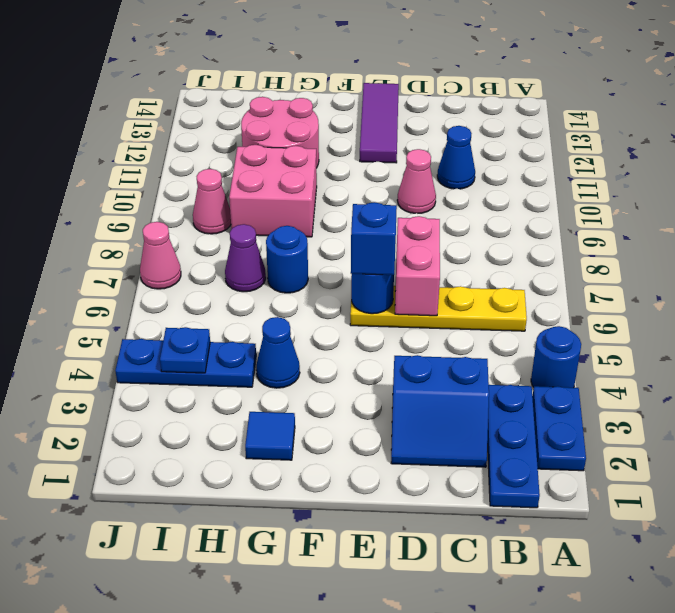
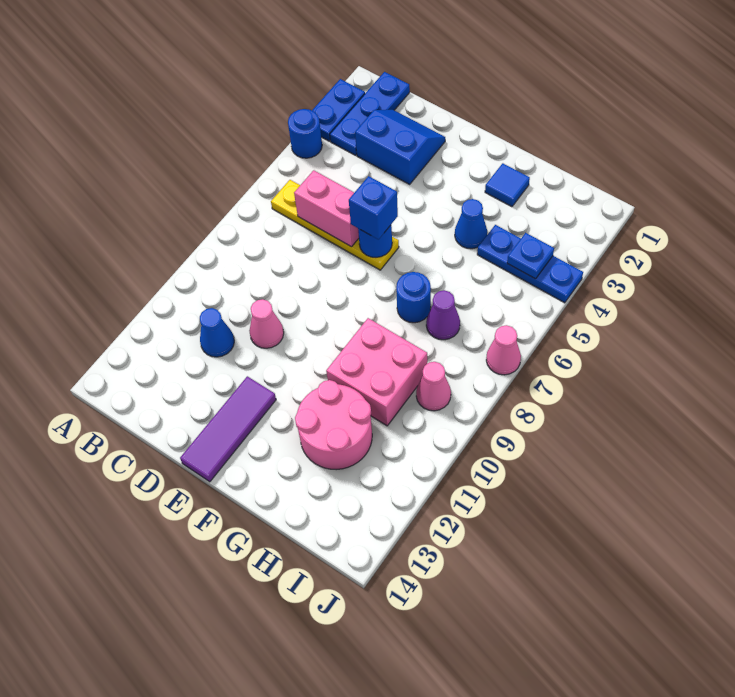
pink brick D6:D7 level 2 -> pink brick C6:D6 level 2

